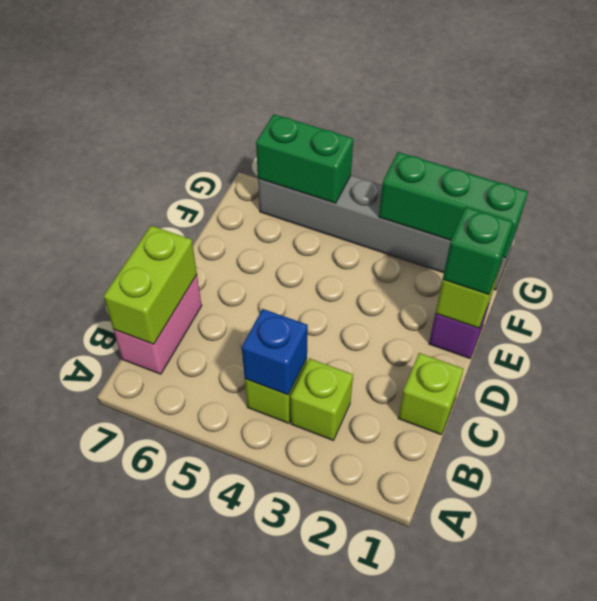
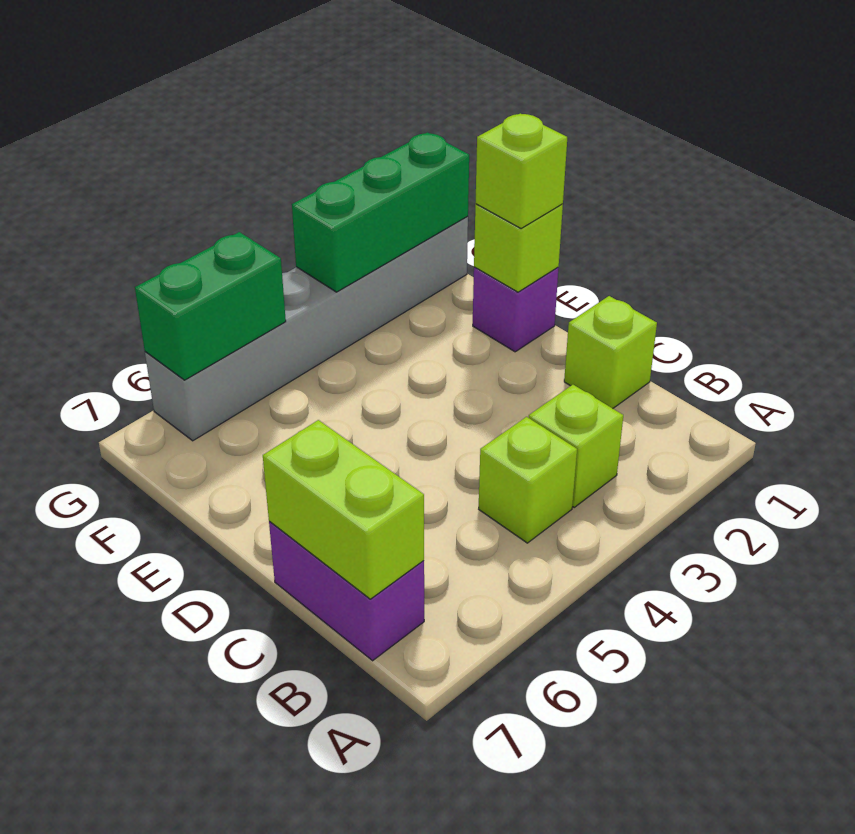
blue brick B4 level 2 -> none
pink brick B7:C7 level 1 -> purple brick B7:C7 level 1
green brick E1 level 3 -> lime brick E1 level 3

